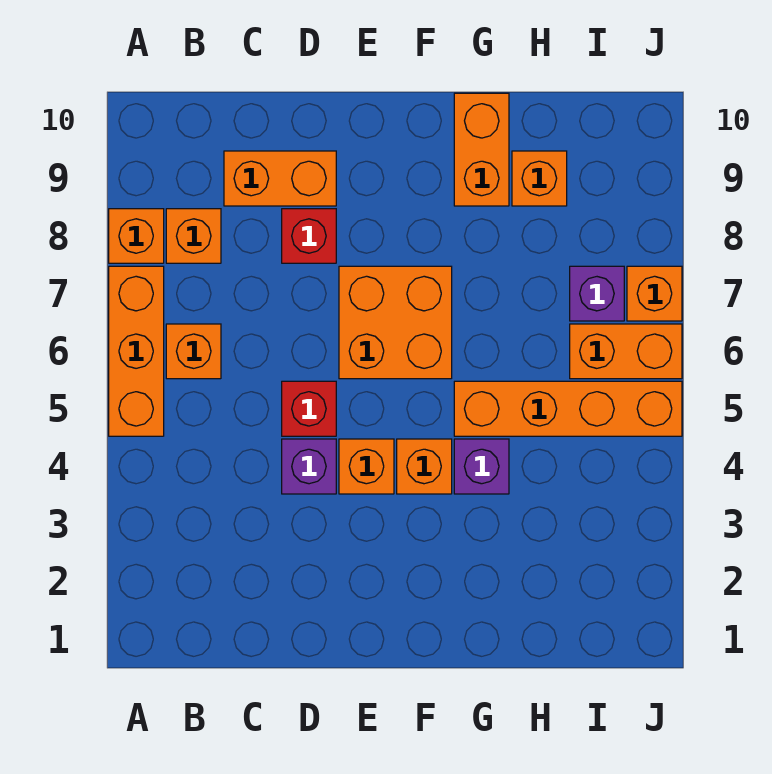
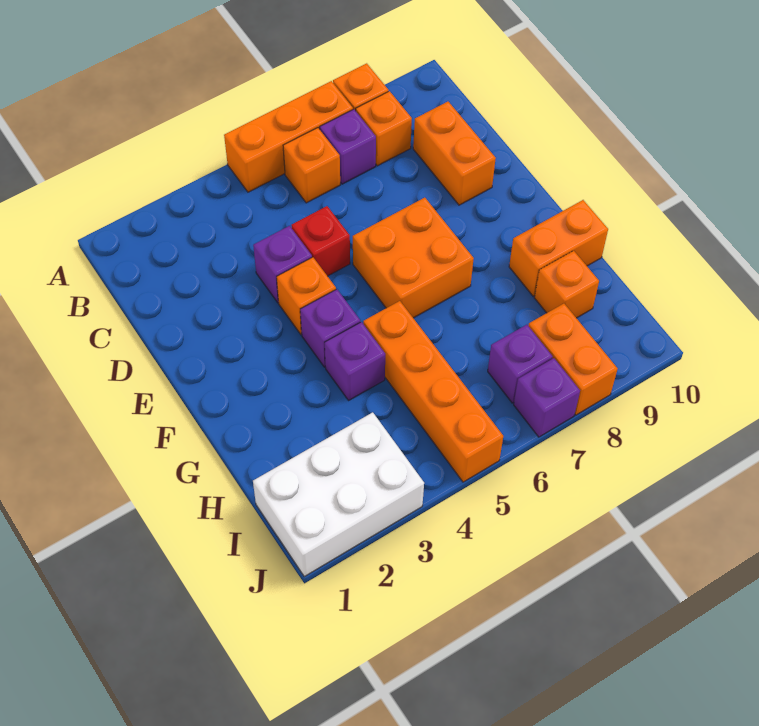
none -> purple brick B7 level 1
red brick D8 level 1 -> none
orange brick F4 level 1 -> purple brick F4 level 1
none -> white brick I1:J3 level 1
orange brick I6:J6 level 1 -> orange brick I8:J8 level 1
orange brick J7 level 1 -> purple brick J7 level 1

